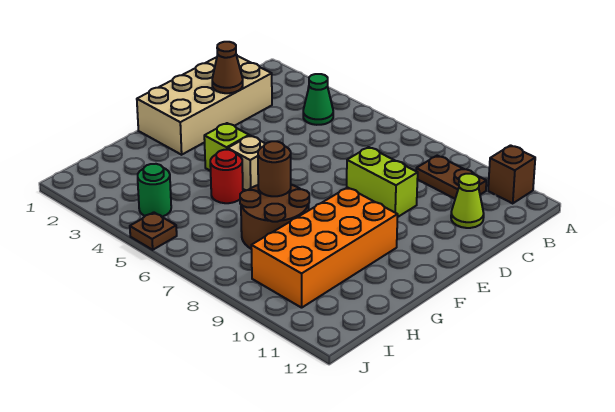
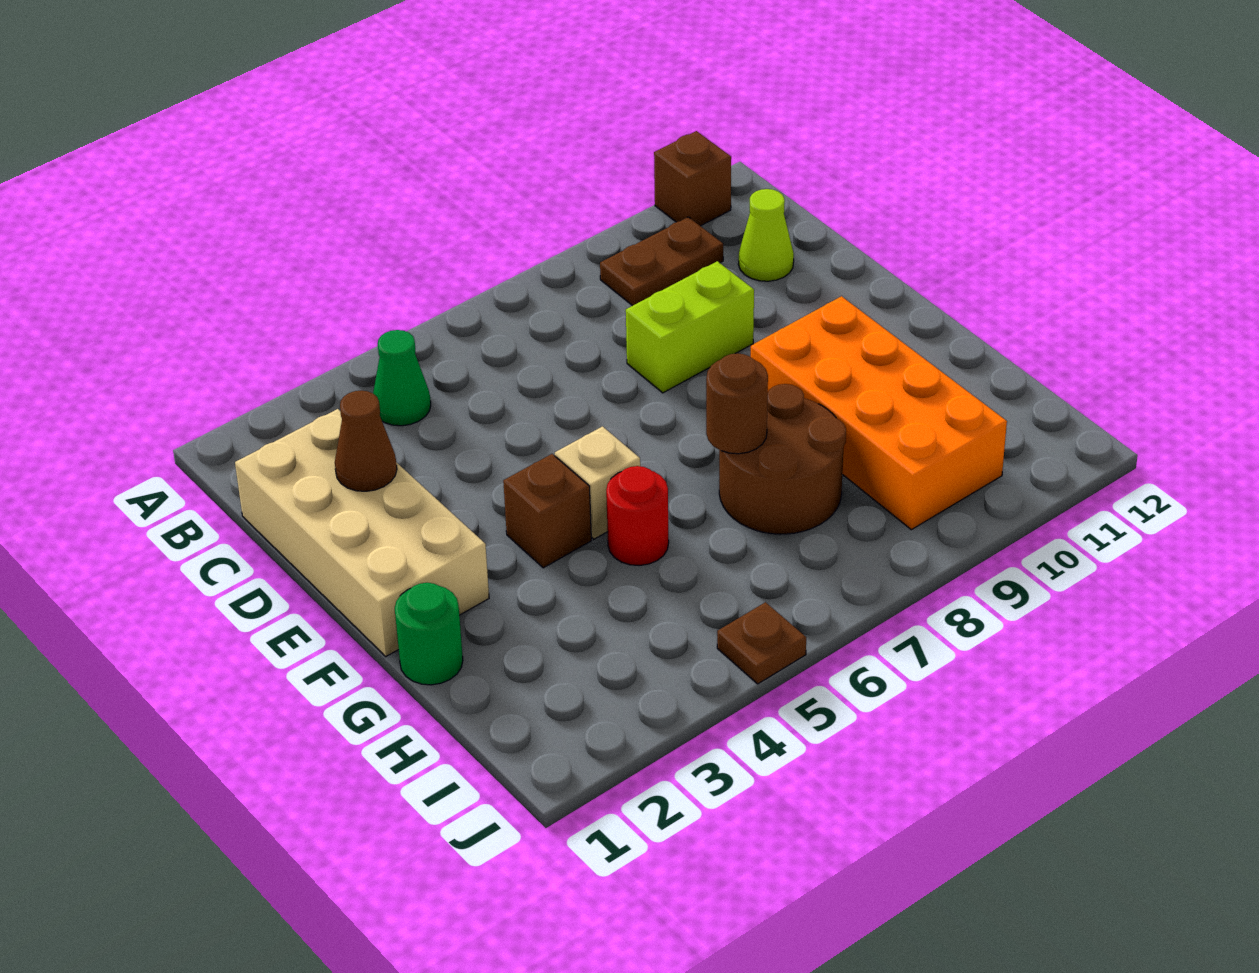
lime brick F4 level 1 -> brown brick F4 level 1
green round brick I4 level 1 -> green round brick G1 level 1

